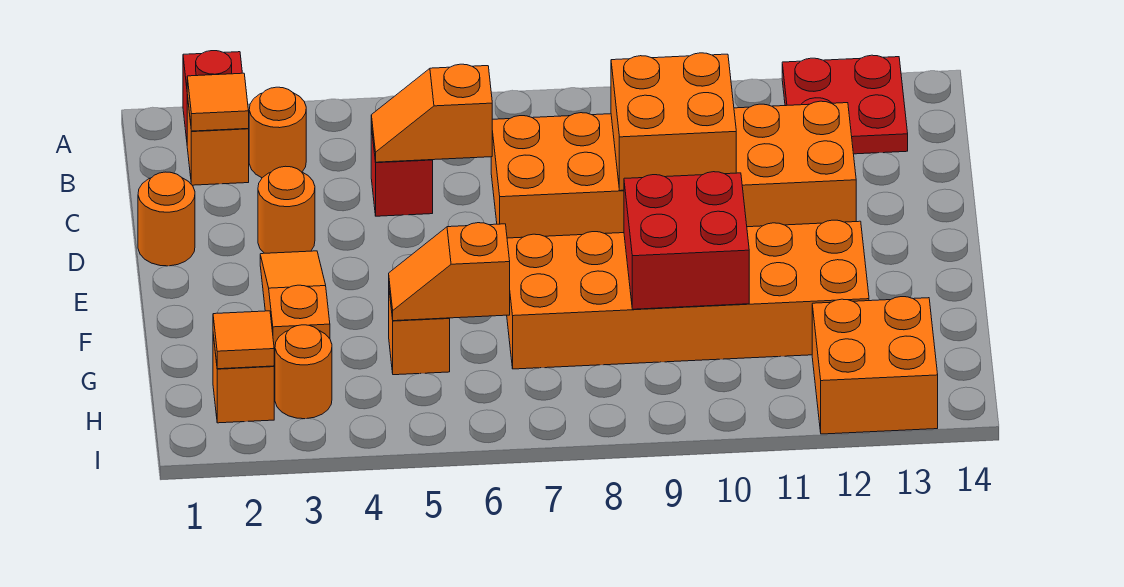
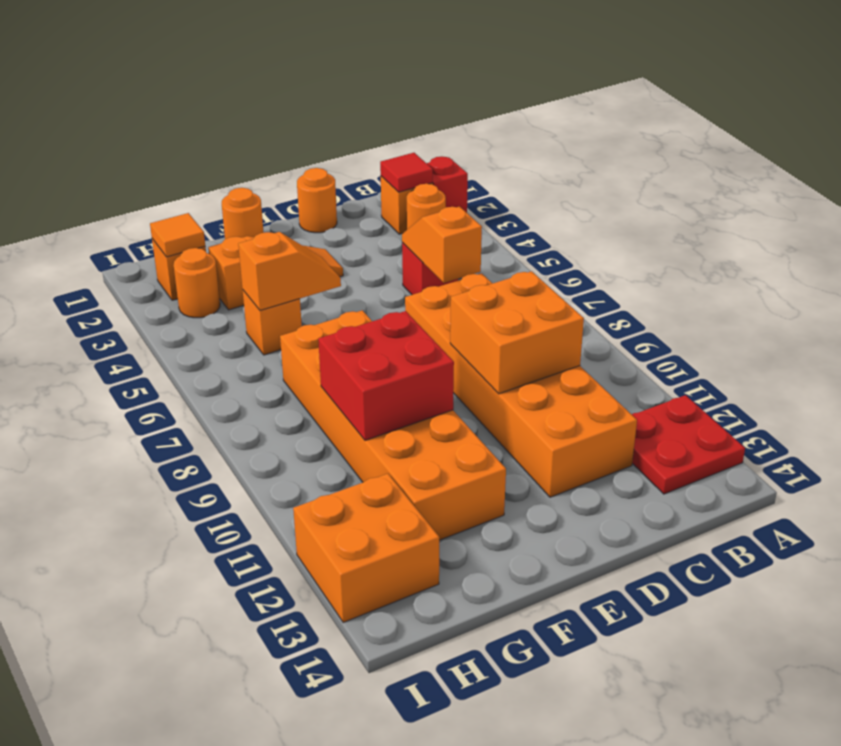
orange tile B2 level 2 -> red tile B2 level 2
orange round brick D3 level 1 -> orange round brick F1 level 1
orange slope G5:G6 level 2 top 6 -> orange slope F5:G5 level 2 top G

